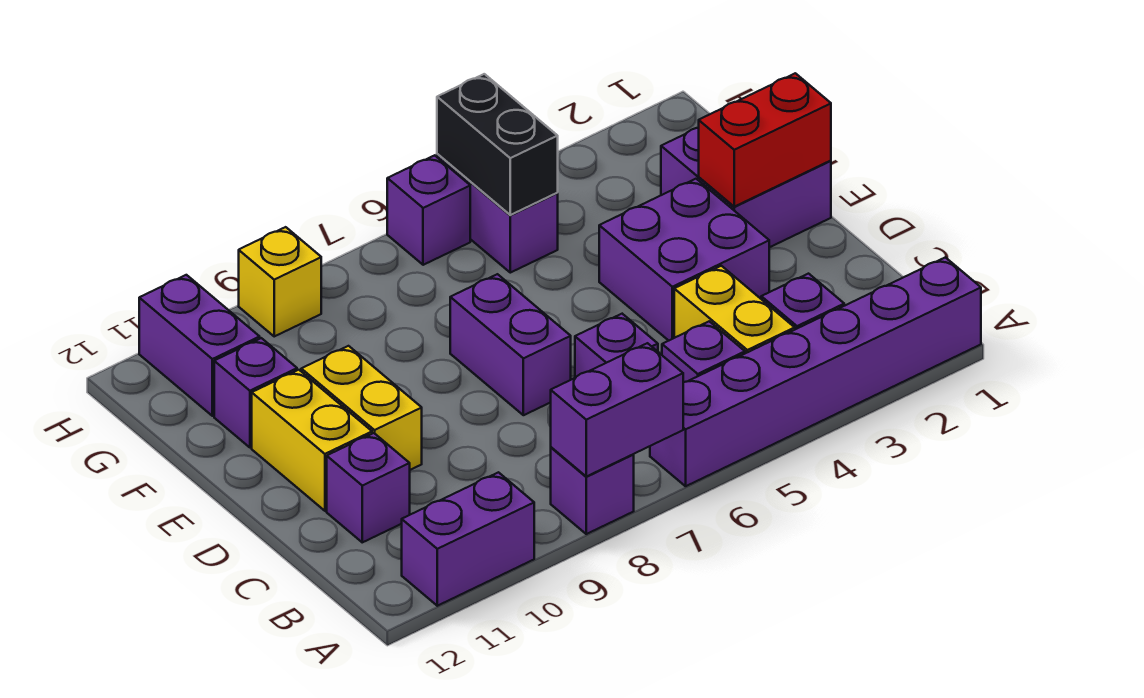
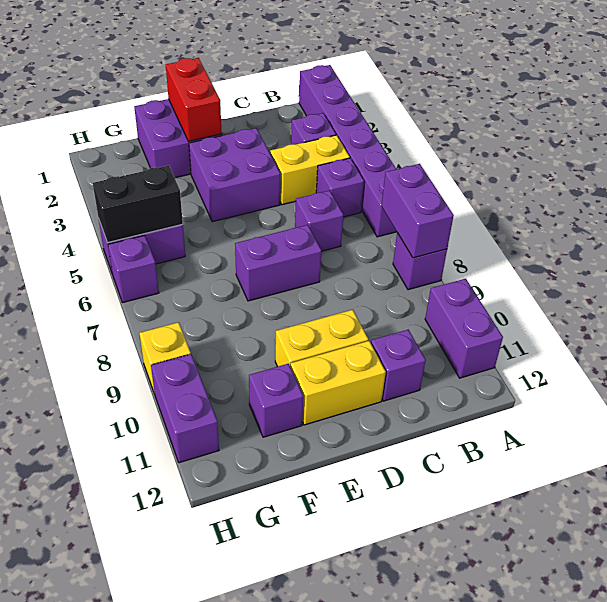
purple brick G11:H11 level 1 -> purple brick H10:H11 level 1

